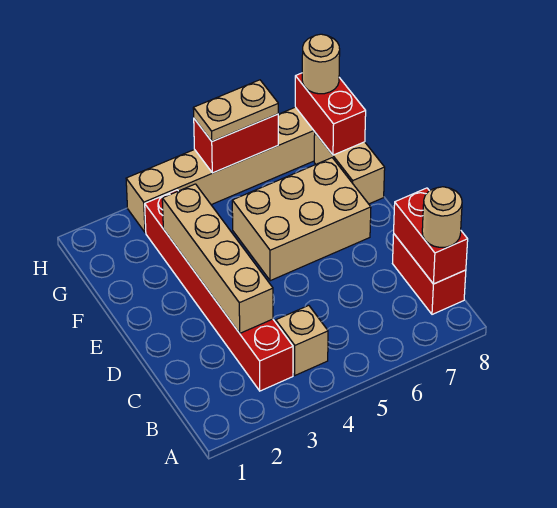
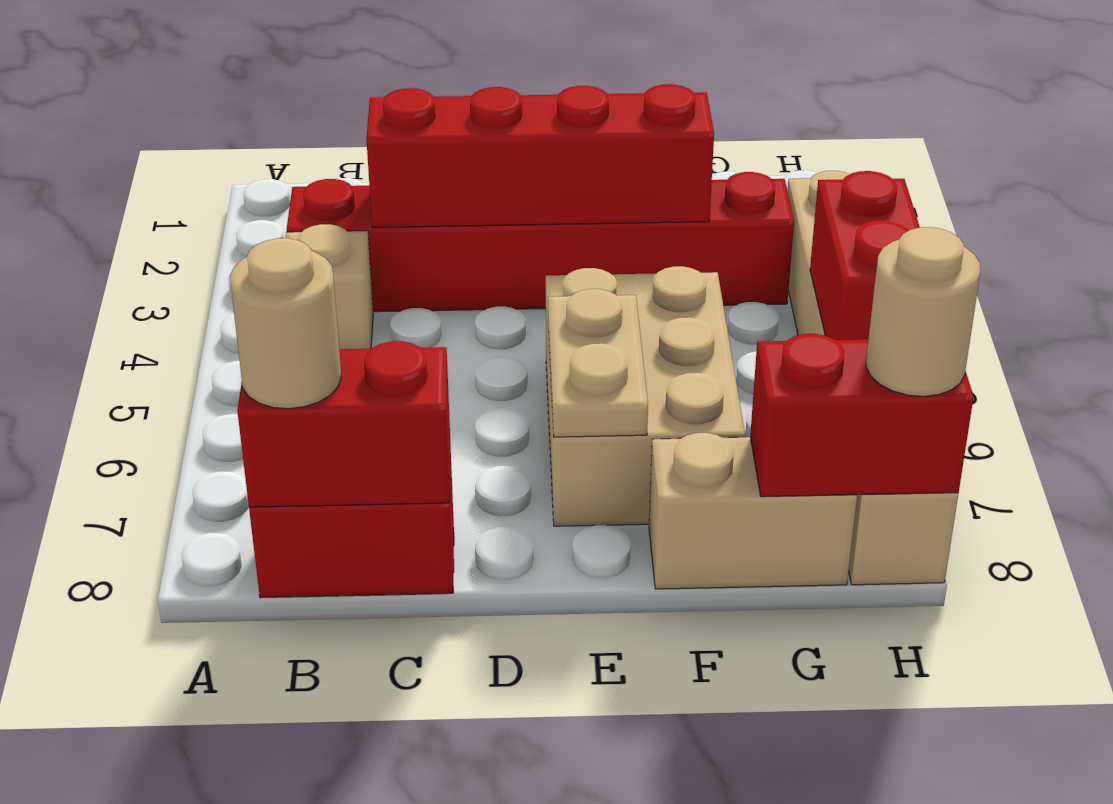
tan brick C3:F3 level 2 -> red brick C3:F3 level 2
tan plate H5:H6 level 3 -> tan plate E6:E7 level 2

